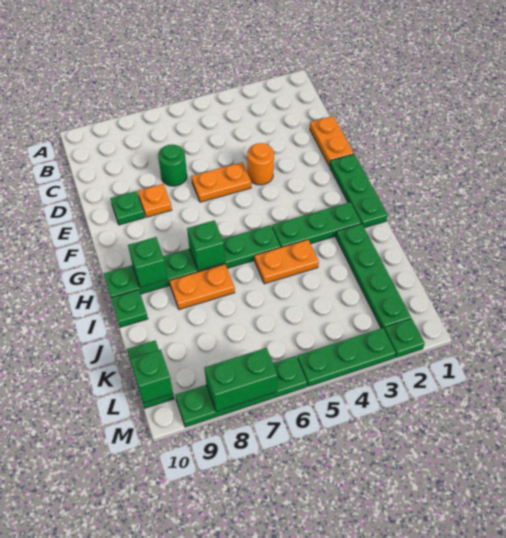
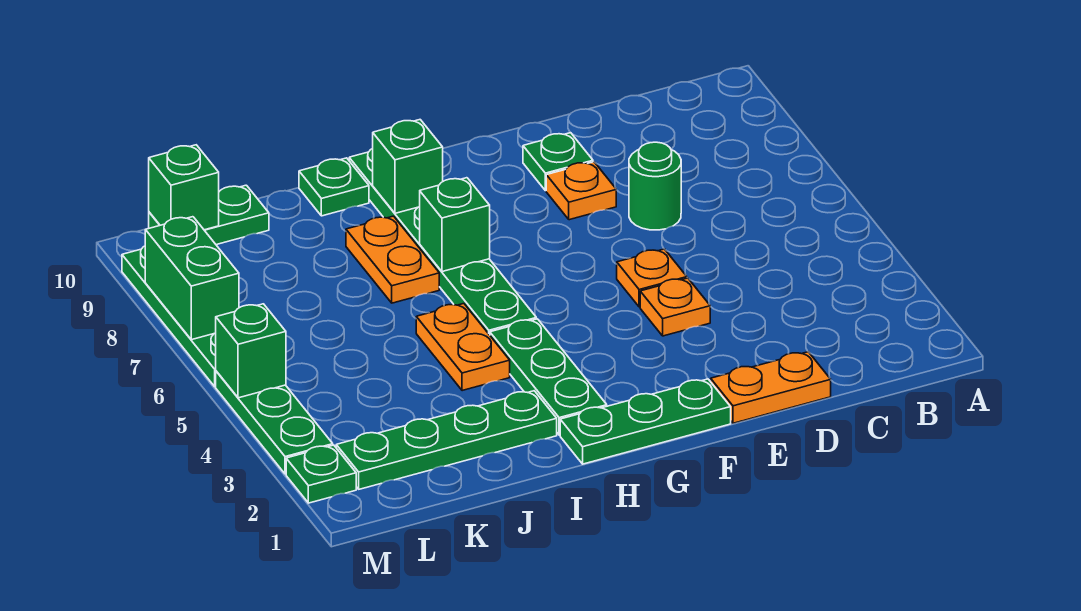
orange round brick E4 level 1 -> orange plate E4 level 1
orange plate E5:E6 level 1 -> orange plate E5 level 1
none -> green brick M5 level 2

